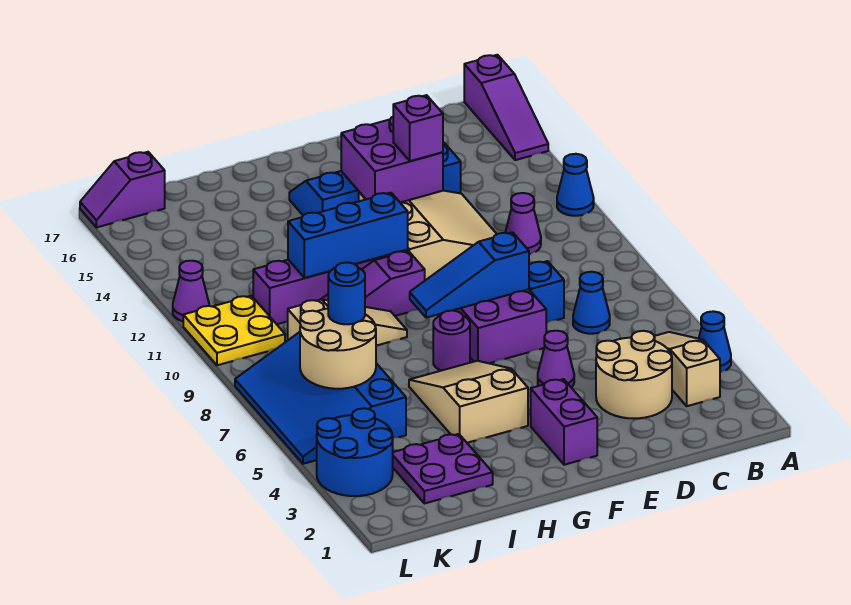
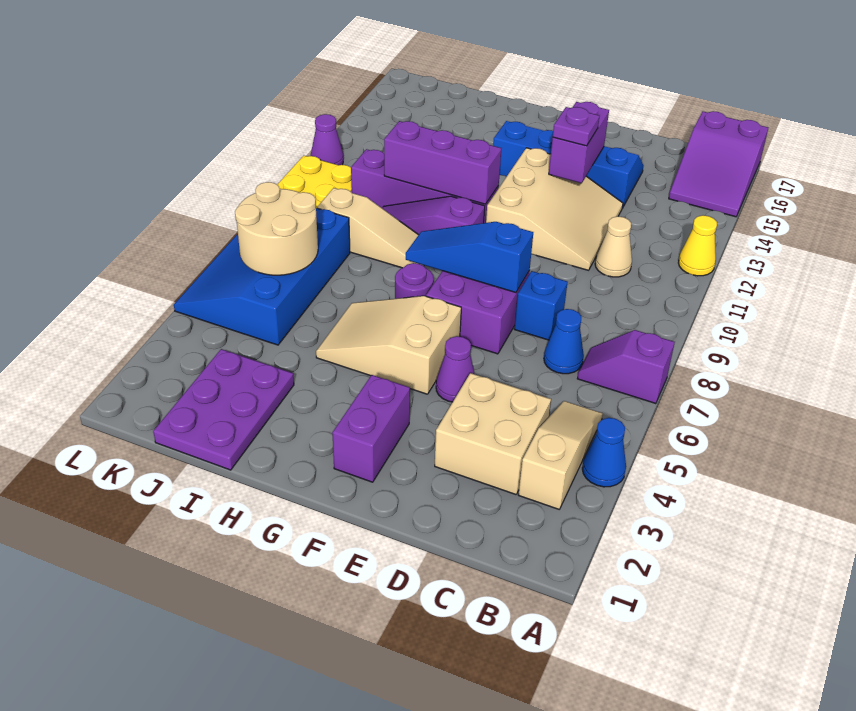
blue cone A12 level 1 -> yellow cone A12 level 1
purple slope A15:A17 level 1 top 17 -> purple slope A15:B17 level 1 top 17
tan round brick C3:D4 level 1 -> tan brick C3:D4 level 1
purple cone C11 level 1 -> tan cone C11 level 1
purple brick E13:F14 level 2 -> purple brick E13:E14 level 2
purple brick E13 level 3 -> purple plate E13 level 3
tan slope G4:H6 level 1 top 4 -> tan slope F5:H6 level 1 top F
blue brick G11:I11 level 2 -> purple brick G11:I11 level 2
purple plate I2:J3 level 1 -> purple plate I1:J3 level 1
blue round brick J7 level 3 -> none
blue round brick K3:L4 level 1 -> none
purple slope K17:L17 level 1 top K -> purple slope A7:B7 level 1 top A

